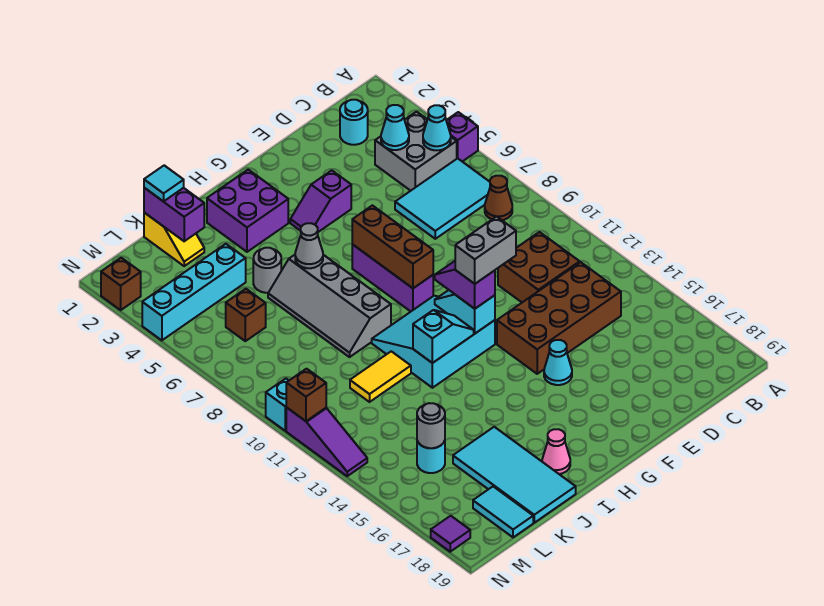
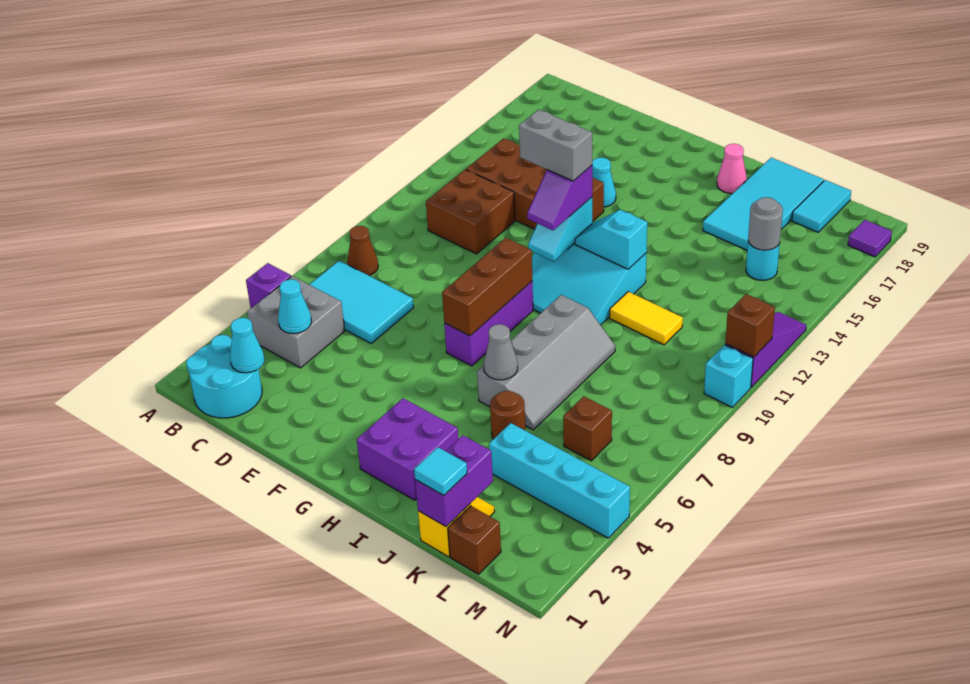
cyan cone B5 level 2 -> cyan cone C2 level 2
cyan round brick C2 level 1 -> cyan round brick B1:C2 level 1
purple slope F4:G4 level 1 top F -> none
grey round brick J5 level 1 -> brown round brick J5 level 1
brown brick N2 level 1 -> brown brick L1 level 1

